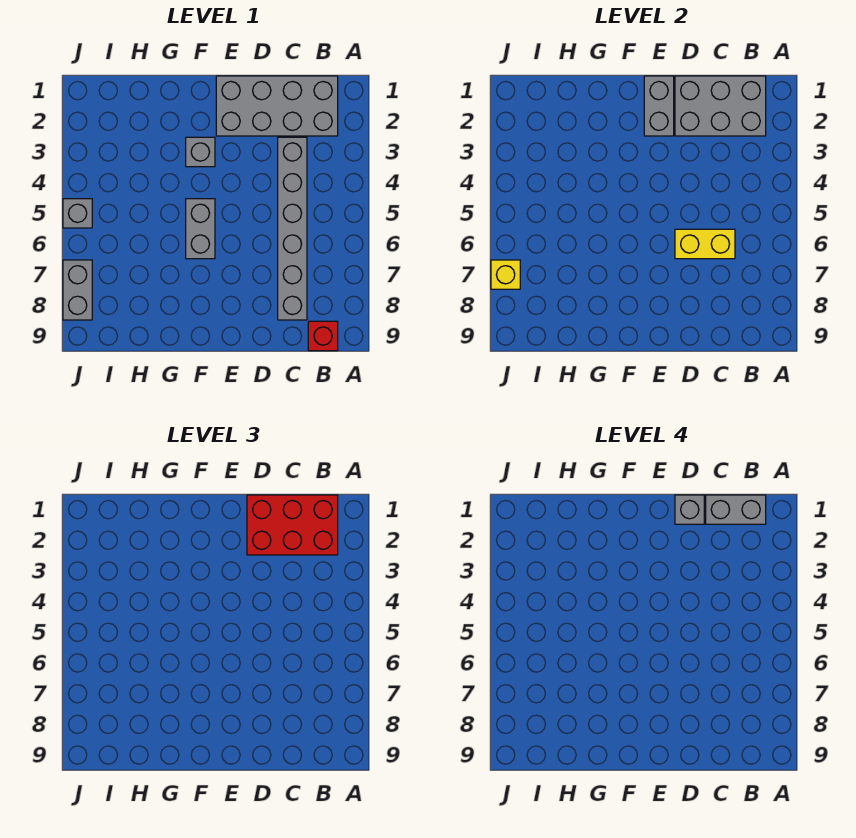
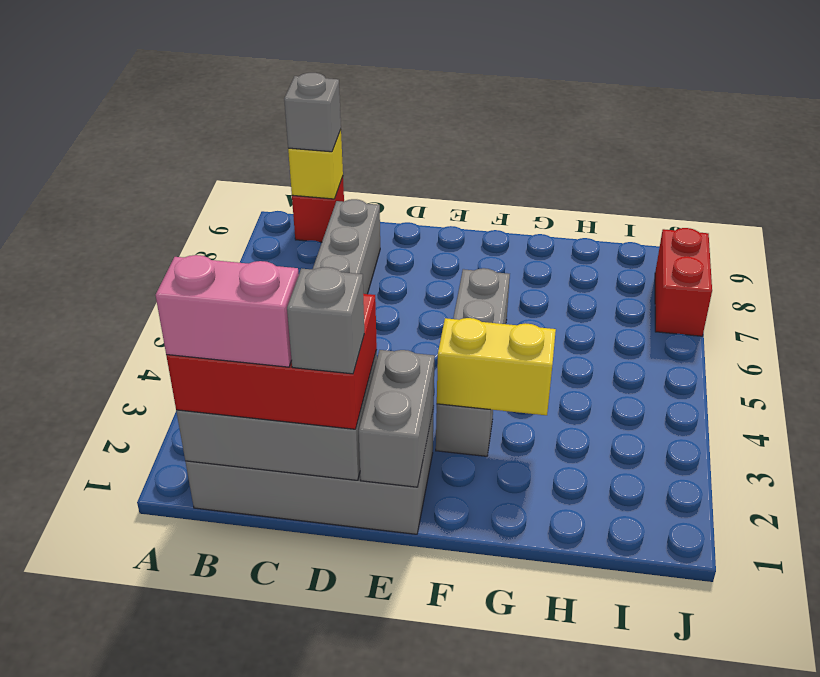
grey brick B1:C1 level 4 -> pink brick B1:C1 level 4
yellow brick C6:D6 level 2 -> yellow brick F3:G3 level 2
grey brick J5 level 1 -> grey brick B9 level 3
grey brick J7:J8 level 1 -> red brick J7:J8 level 1
yellow brick J7 level 2 -> yellow brick B9 level 2

